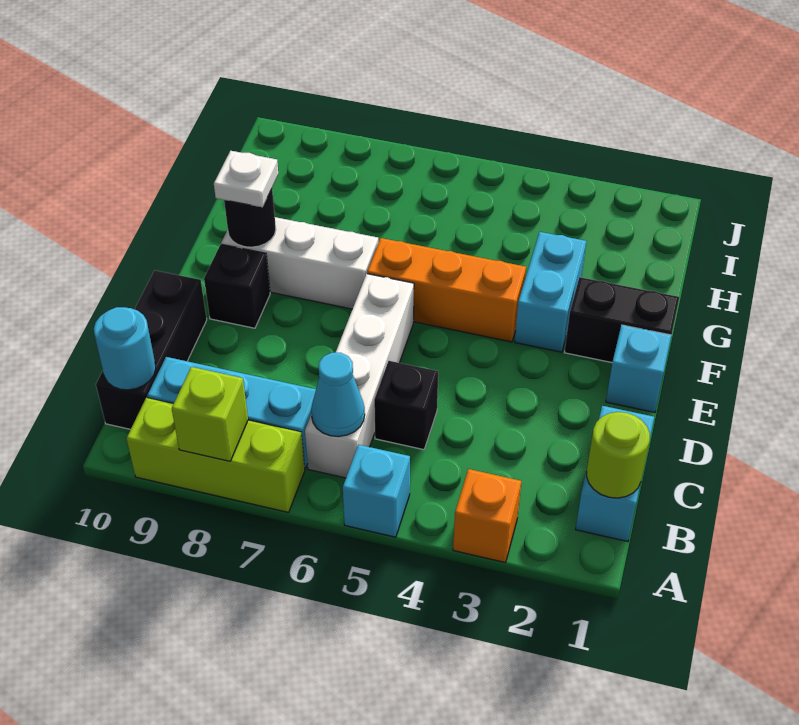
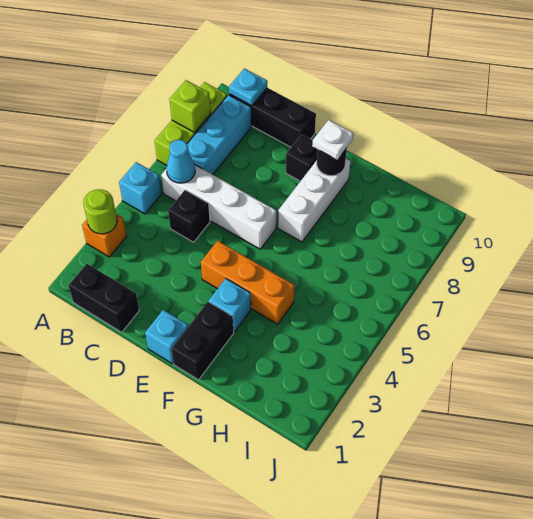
cyan brick B1:C1 level 1 -> black brick B1:C1 level 1
lime round brick B1 level 2 -> lime round brick A3 level 2
cyan round brick B10 level 2 -> cyan plate B10 level 2
cyan brick F3:G3 level 1 -> cyan brick F3 level 1
orange brick F4:F6 level 1 -> orange brick E4:G4 level 1

